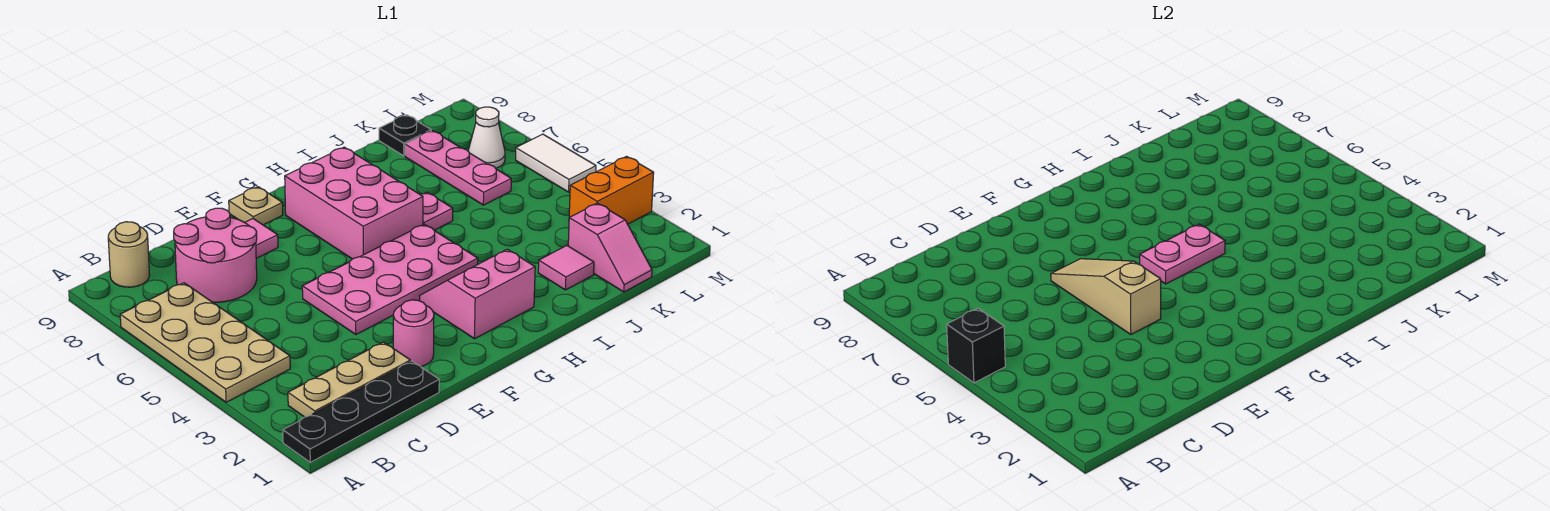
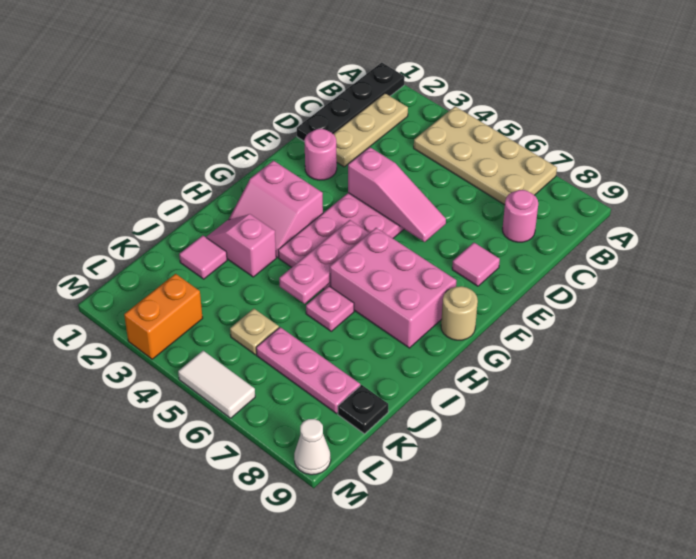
black brick A5 level 2 -> none
tan round brick B9 level 1 -> tan round brick G9 level 1
pink round brick C7:D8 level 1 -> pink round brick C8 level 1
tan slope E4:E6 level 2 top 4 -> pink slope E4:E6 level 2 top 4
tan plate F9 level 1 -> tan plate K5 level 1
pink slope G2:H3 level 1 top 2 -> pink slope G2:H3 level 1 top G
pink plate G5:H5 level 2 -> pink plate G5:I5 level 2
pink slope K1:K2 level 1 top 2 -> pink slope I2:I3 level 1 top 3
white cone L7 level 1 -> white cone M9 level 1

